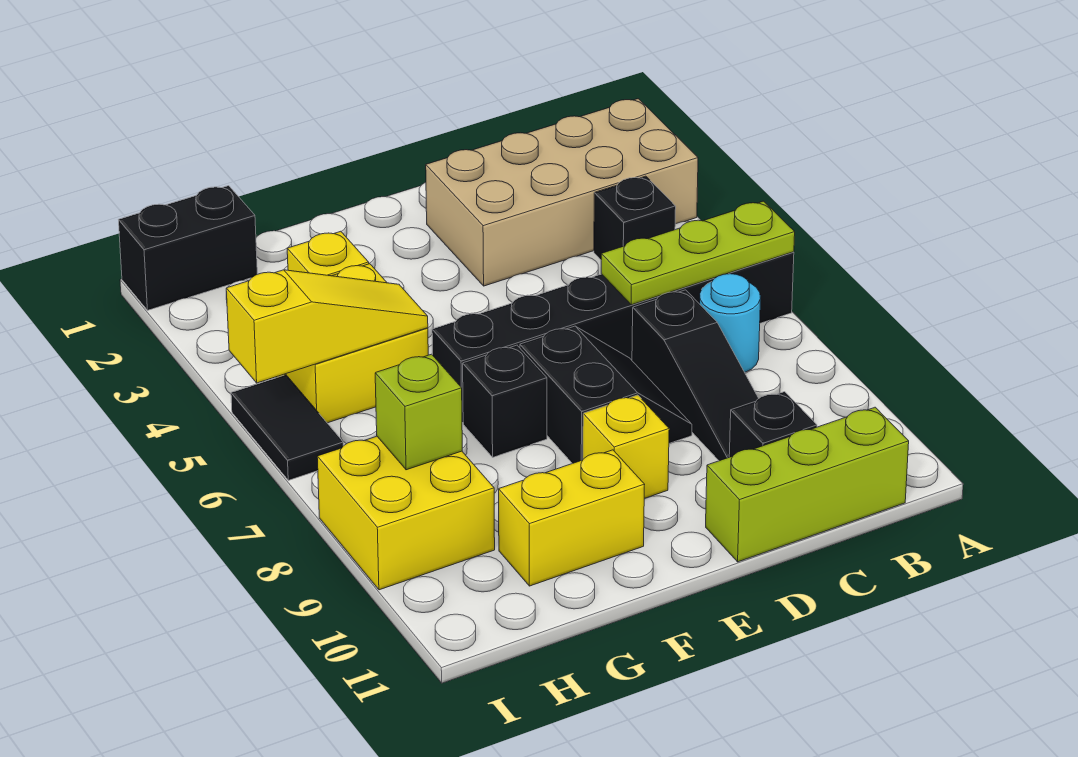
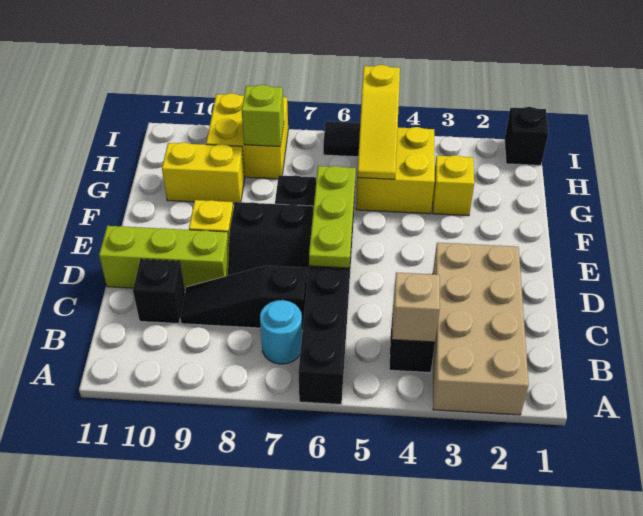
lime plate A6:C6 level 2 -> lime plate D6:F6 level 2
none -> tan brick B4 level 2
lime brick B11:D11 level 1 -> lime brick D9:D11 level 1
yellow brick F10:G10 level 1 -> yellow brick G9:G10 level 1
black brick H1:I1 level 1 -> black brick I1 level 1

